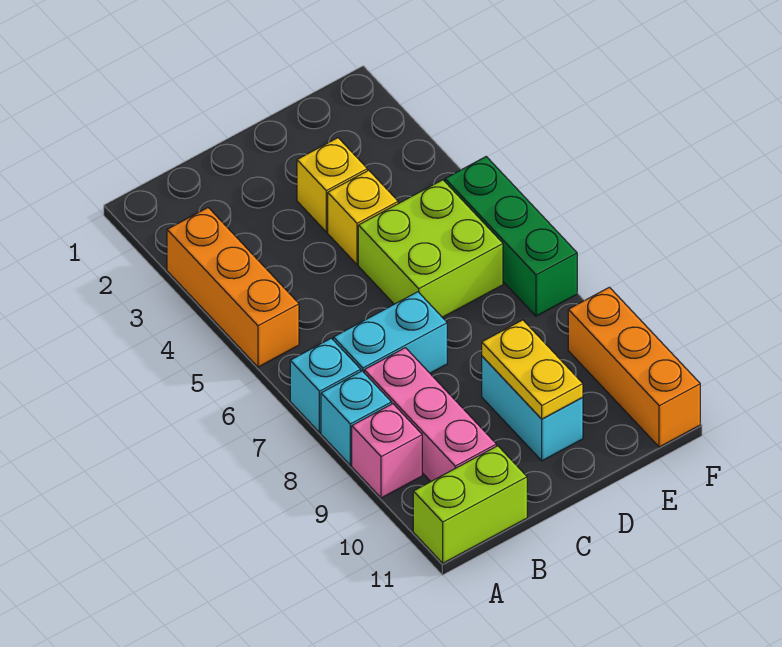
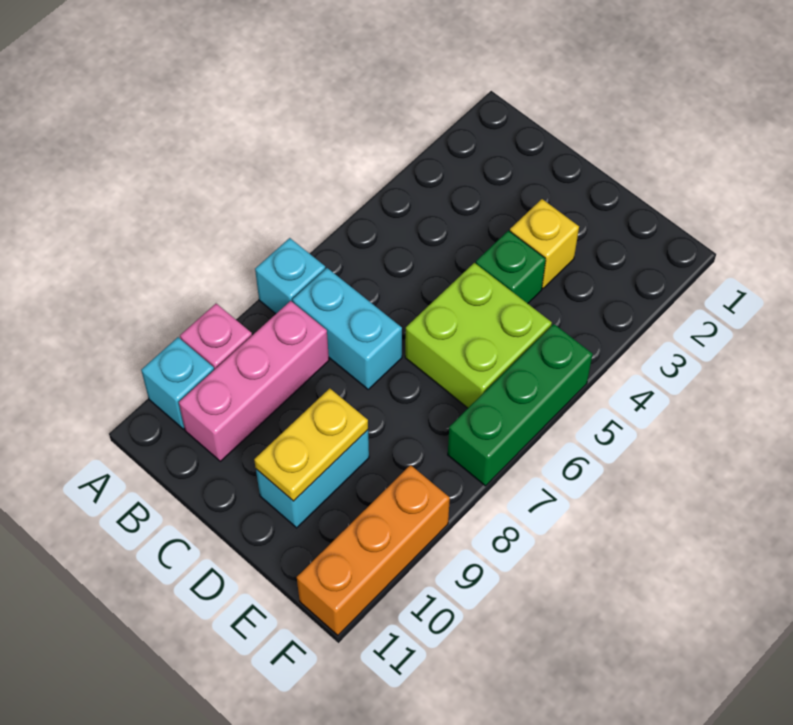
orange brick A3:A5 level 1 -> none
cyan brick A8 level 1 -> cyan brick A10 level 1
lime brick A11:B11 level 1 -> none
yellow brick D4 level 1 -> green brick D4 level 1

